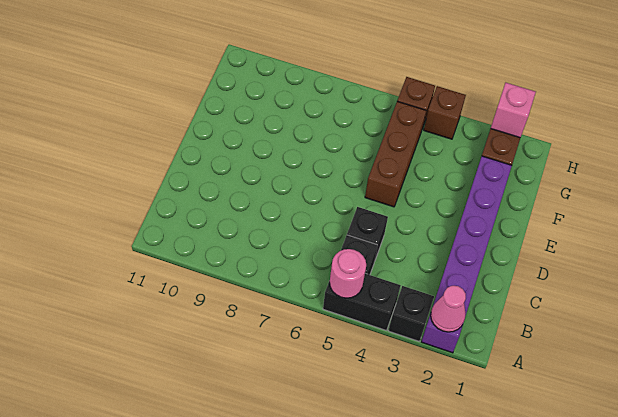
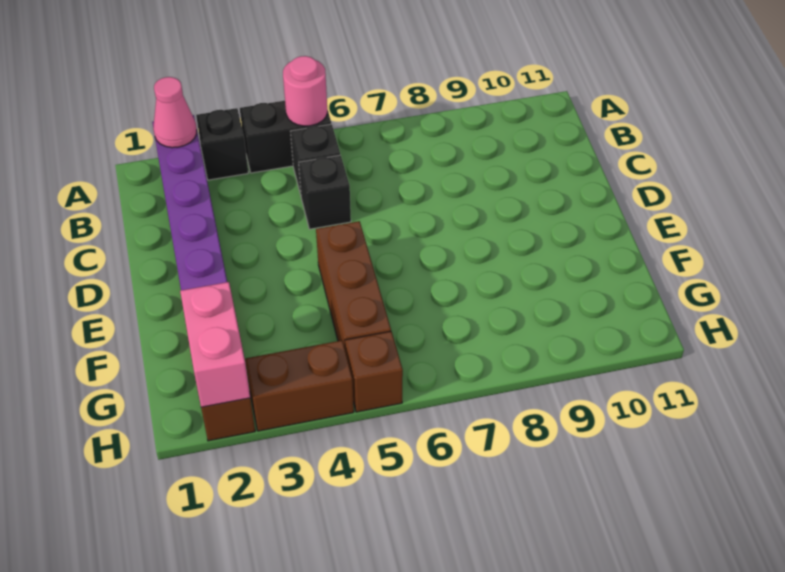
pink brick H2 level 2 -> pink brick G2:H2 level 2
brown brick H4 level 1 -> brown brick H3:H4 level 1

